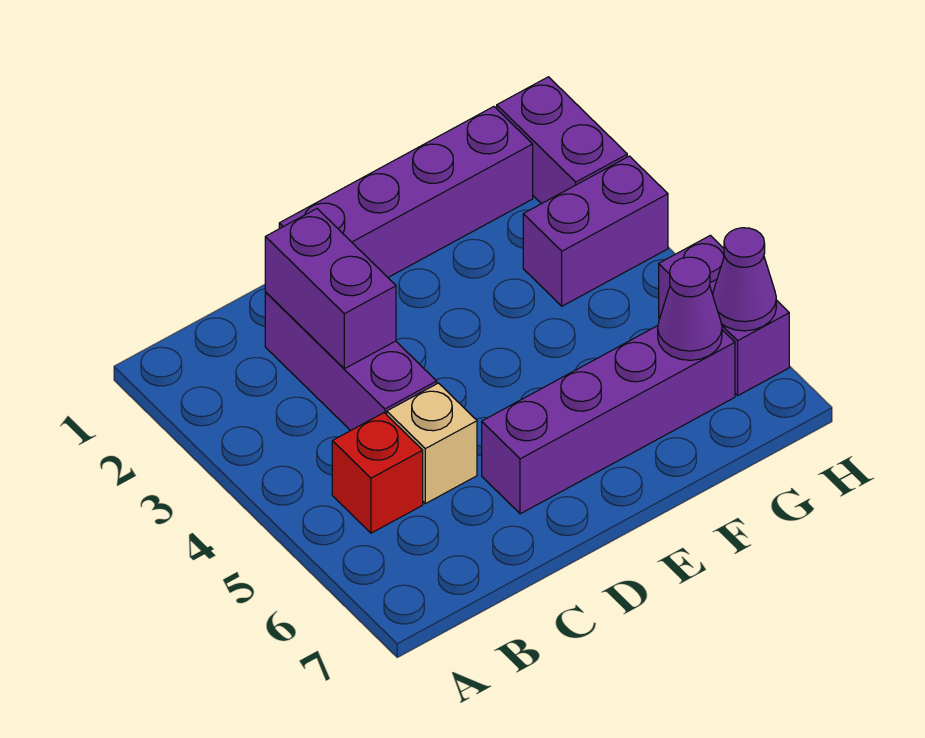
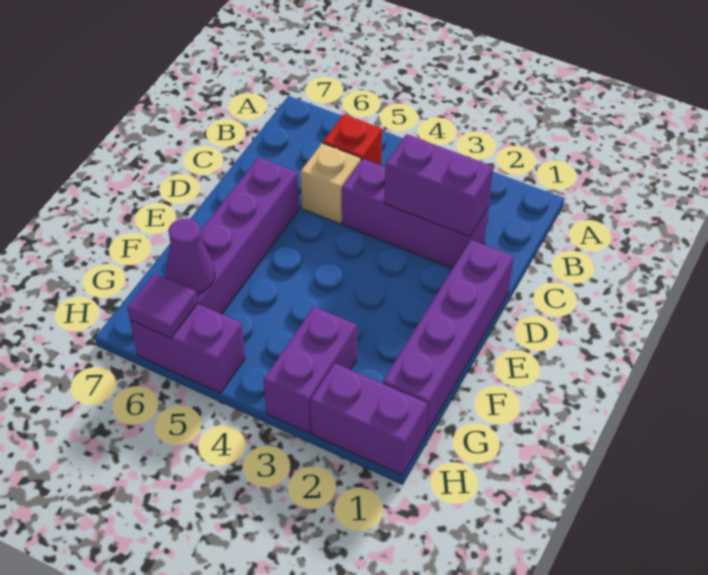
purple cone H6 level 2 -> purple tile H6 level 2

